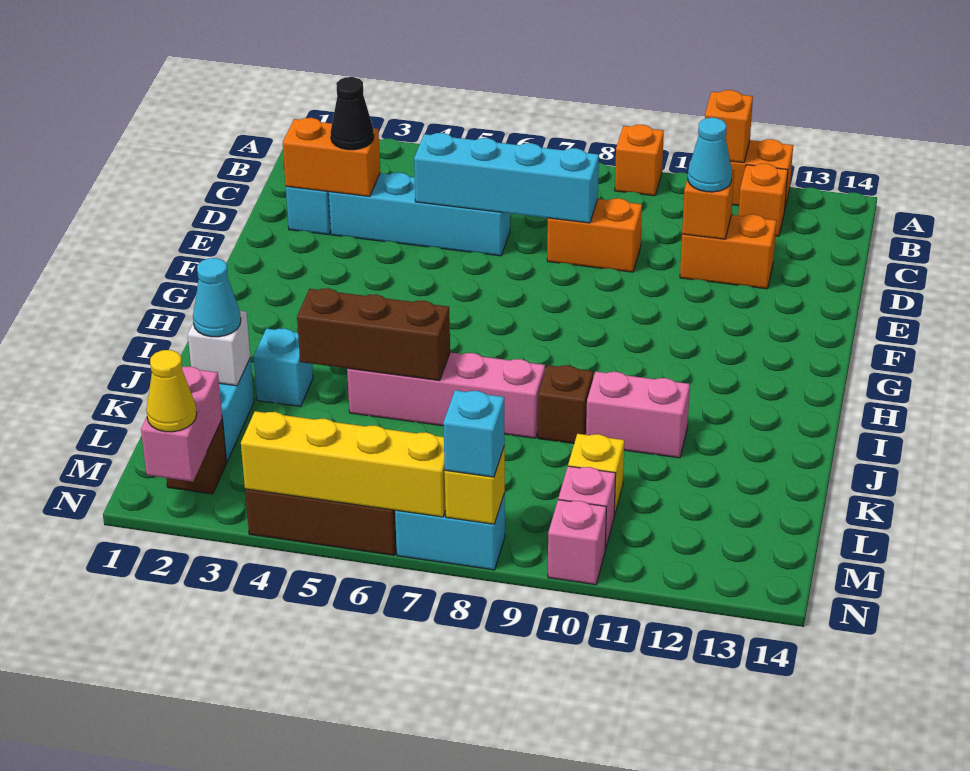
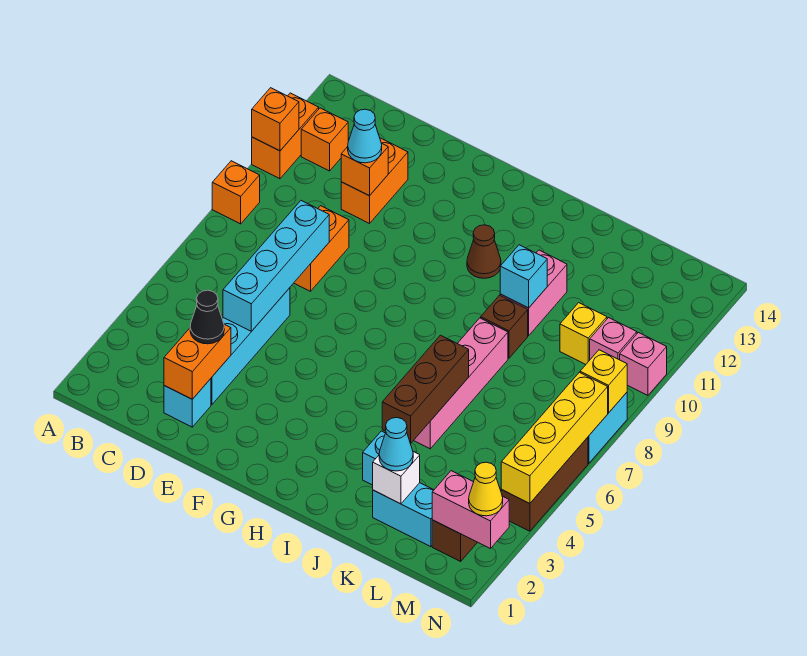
none -> brown cone H11 level 1
cyan brick N8 level 3 -> cyan brick J10 level 2

